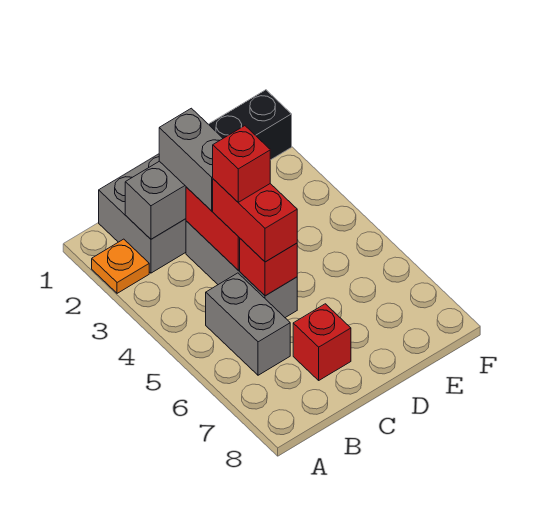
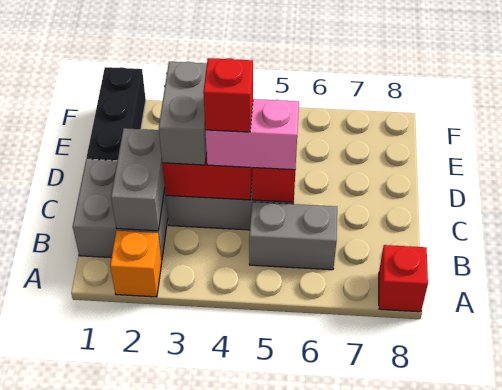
orange plate A2 level 1 -> orange brick A2 level 1
grey brick C2:C3 level 3 -> grey brick C3:D3 level 3
red brick C4:C5 level 3 -> pink brick C4:C5 level 3
red brick C7 level 1 -> red brick A8 level 1

